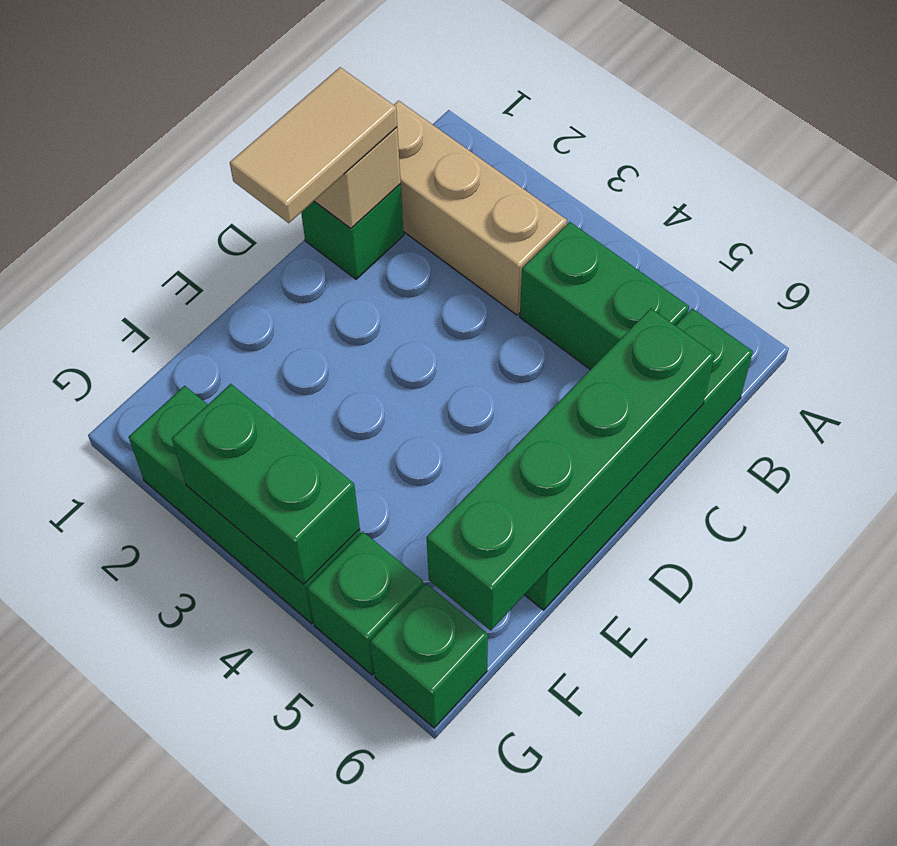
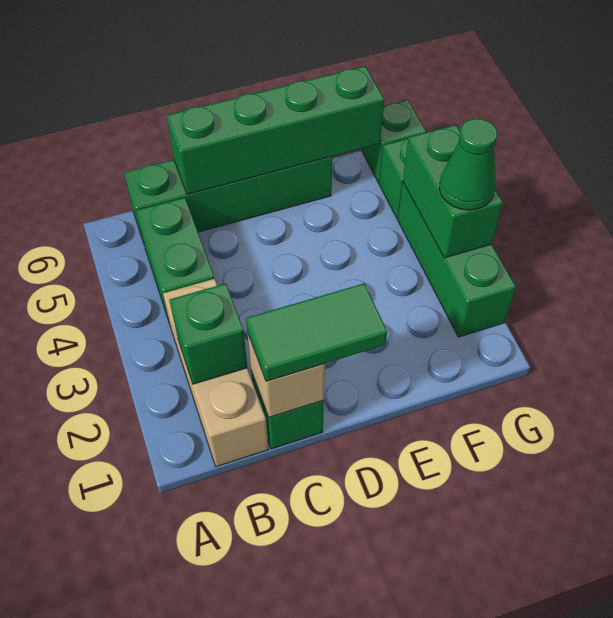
none -> green brick B2 level 2
tan tile C1:D1 level 3 -> green tile C1:D1 level 3
none -> green cone G3 level 3

